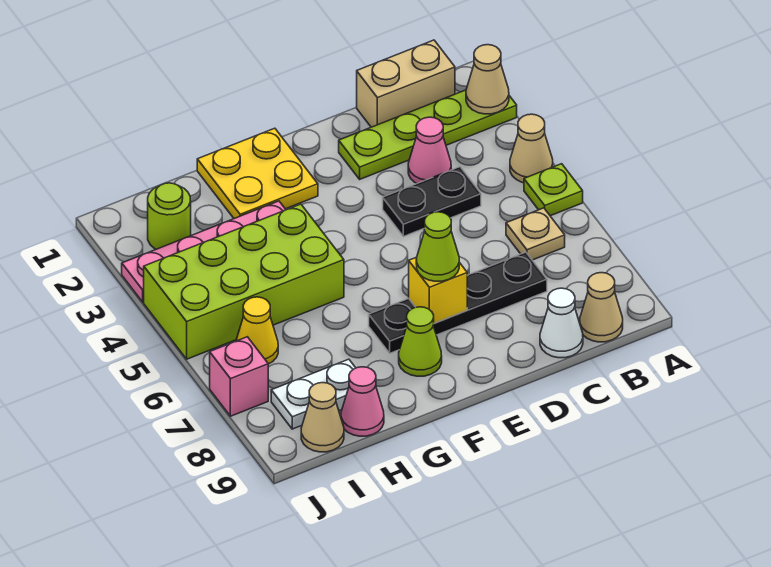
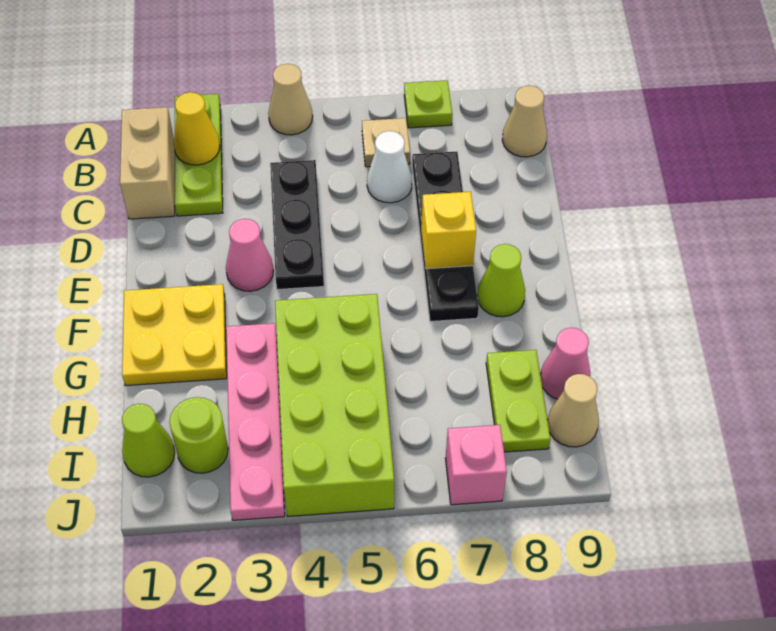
lime plate A2:D2 level 1 -> lime plate A2:C2 level 1
tan cone A2 level 2 -> none
lime plate A5 level 1 -> lime plate A7 level 1
pink cone C3 level 1 -> pink cone E3 level 1
black plate C4:D4 level 1 -> black plate C4:E4 level 1
white cone C9 level 1 -> white cone C6 level 1
lime cone E7 level 3 -> lime cone I1 level 1
white plate H8:I8 level 1 -> lime plate H8:I8 level 1
yellow cone I6 level 1 -> yellow cone B2 level 2

